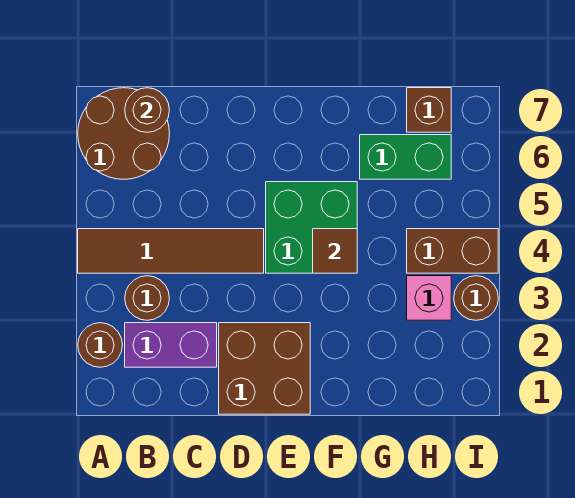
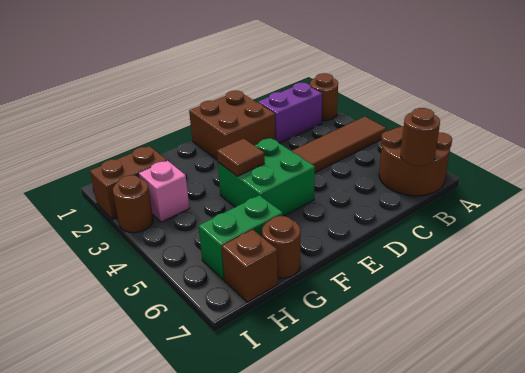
brown round brick B3 level 1 -> brown round brick G7 level 1
brown brick H4:I4 level 1 -> brown brick H2:I2 level 1

